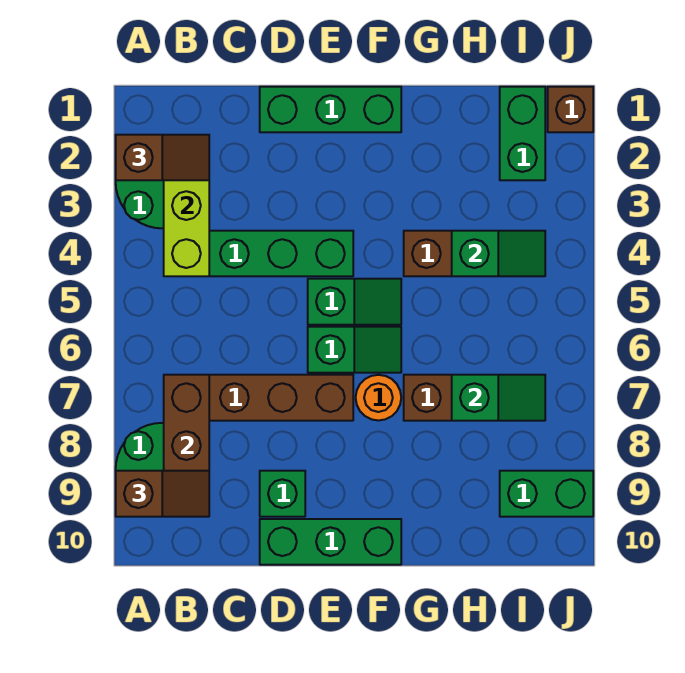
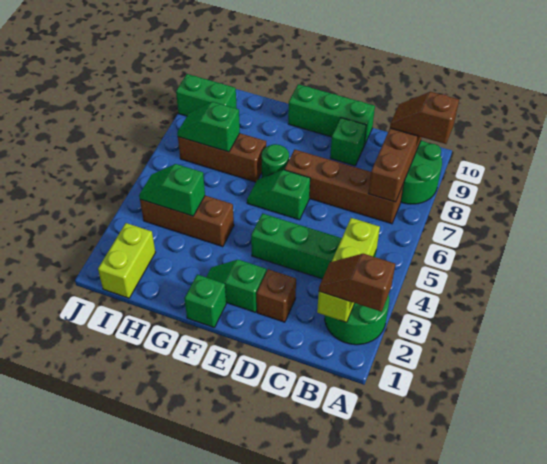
green brick D1:F1 level 1 -> green brick F1 level 1
green slope E5:F5 level 1 top E -> green slope E2:F2 level 1 top E
orange round brick F7 level 1 -> green round brick F7 level 1
green brick I1:I2 level 1 -> lime brick I1:I2 level 1
brown brick J1 level 1 -> brown brick D2 level 1

